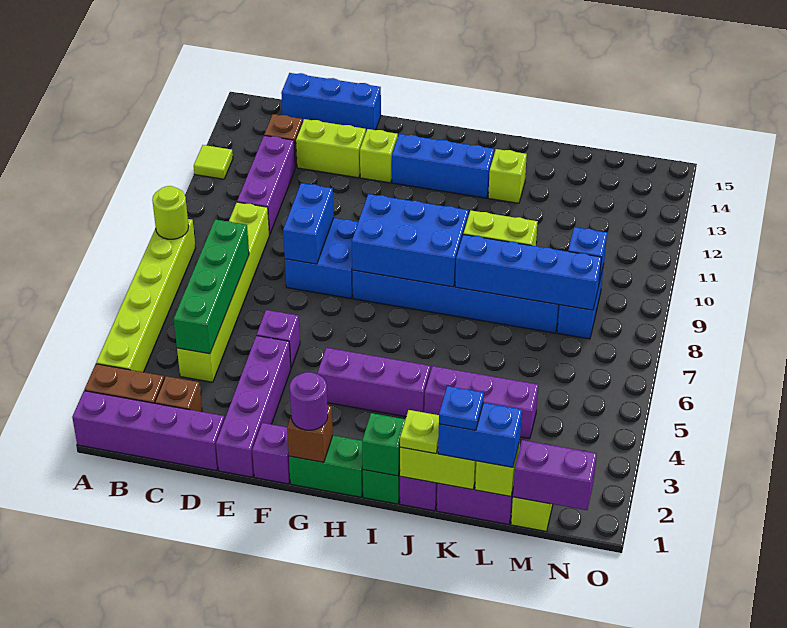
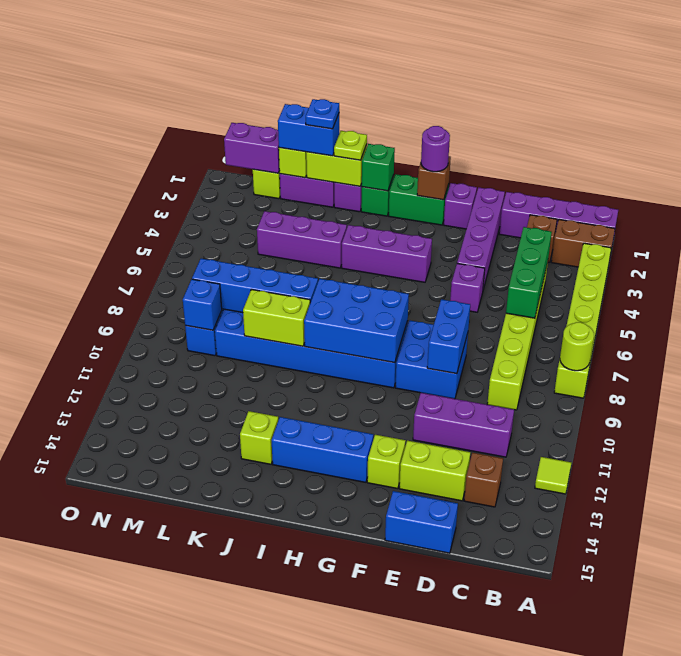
green brick C4:C7 level 2 -> green brick C4:C6 level 2
purple brick C10:C12 level 1 -> purple brick C11:E11 level 1
blue brick C15:E15 level 1 -> blue brick D15:E15 level 1

